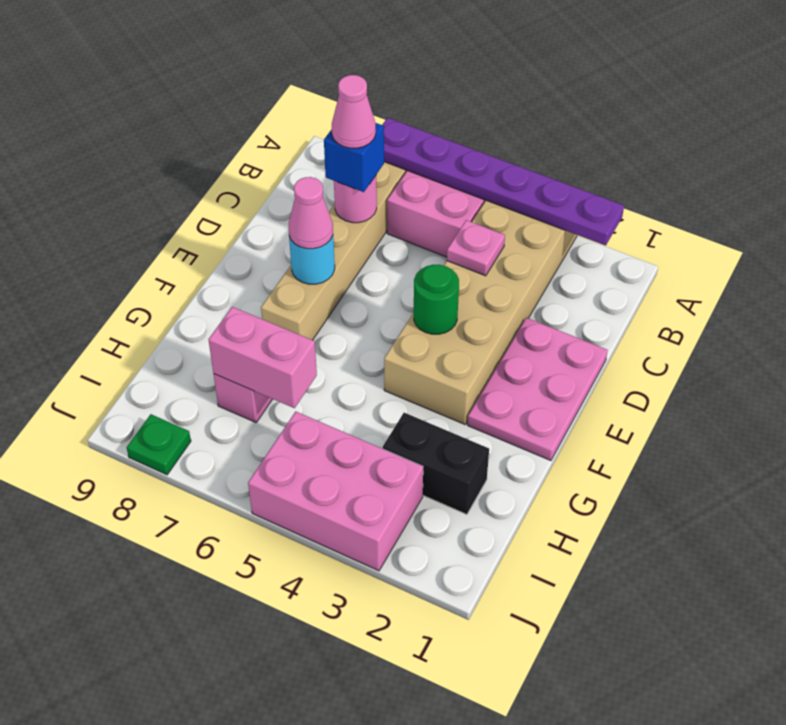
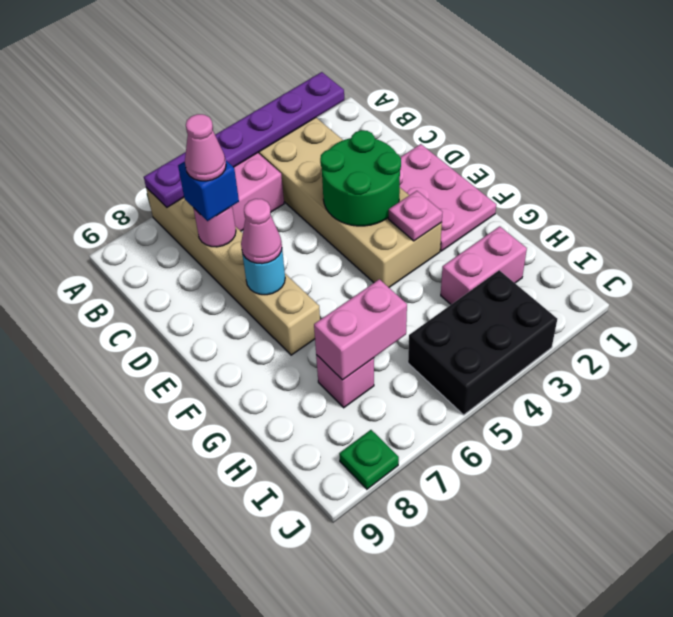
pink plate C4 level 2 -> pink plate F3 level 2
green round brick E4 level 2 -> green round brick D3:E4 level 2
black brick H2:H3 level 1 -> pink brick H2:H3 level 1
pink brick I3:J5 level 1 -> black brick I3:J5 level 1

